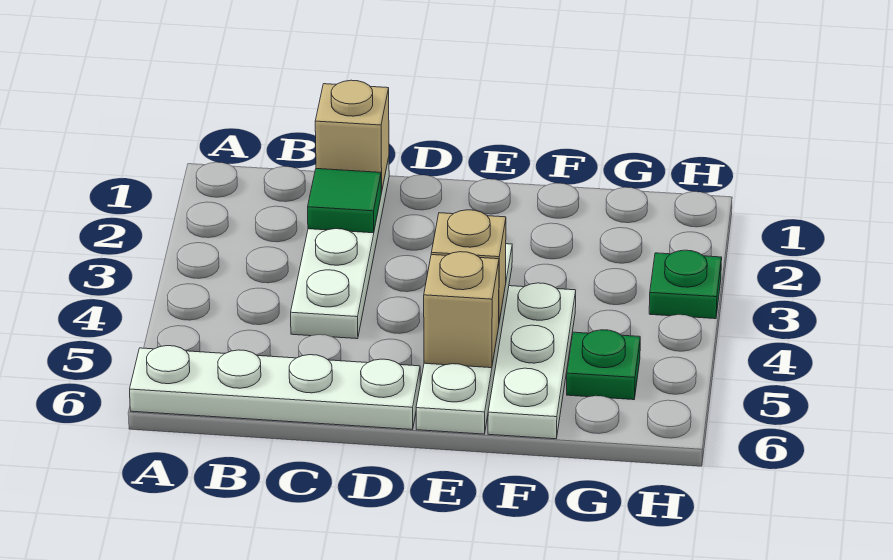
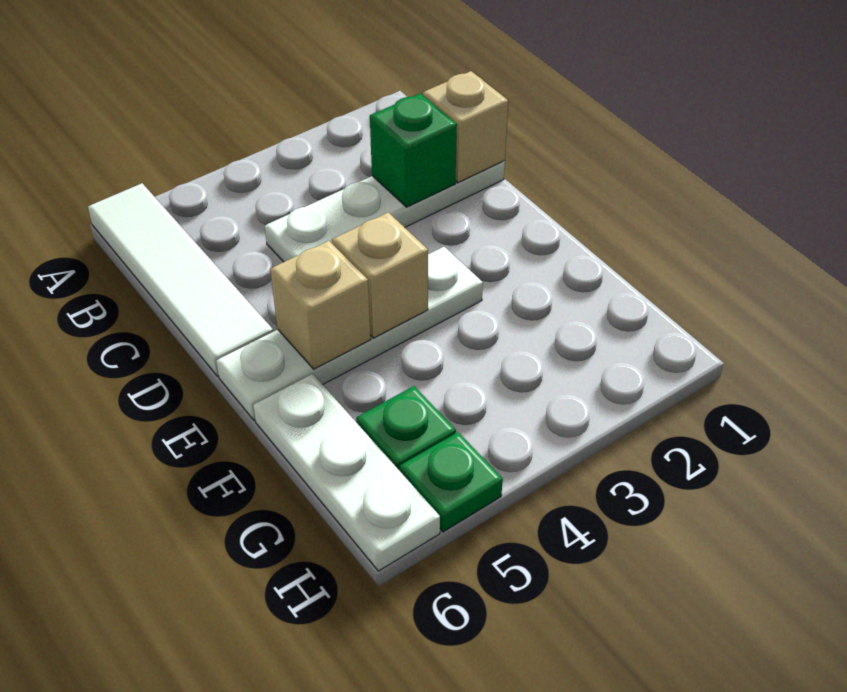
white plate A6:D6 level 1 -> white tile A6:D6 level 1
green tile C2 level 2 -> green brick C2 level 2
white plate F4:F6 level 1 -> white plate F6:H6 level 1
green plate H3 level 1 -> green plate H5 level 1

